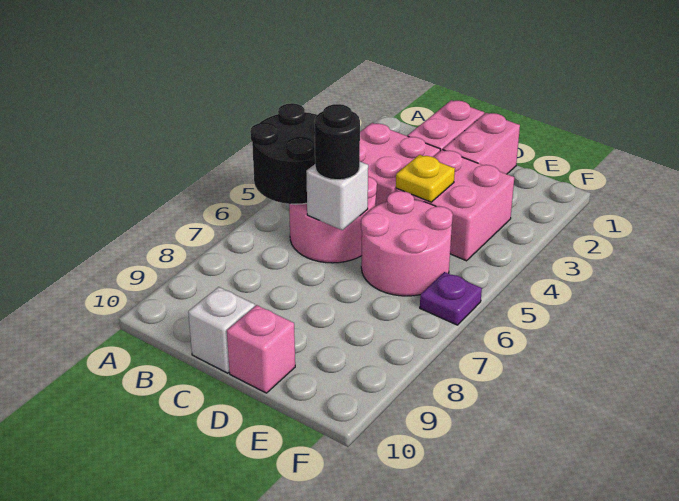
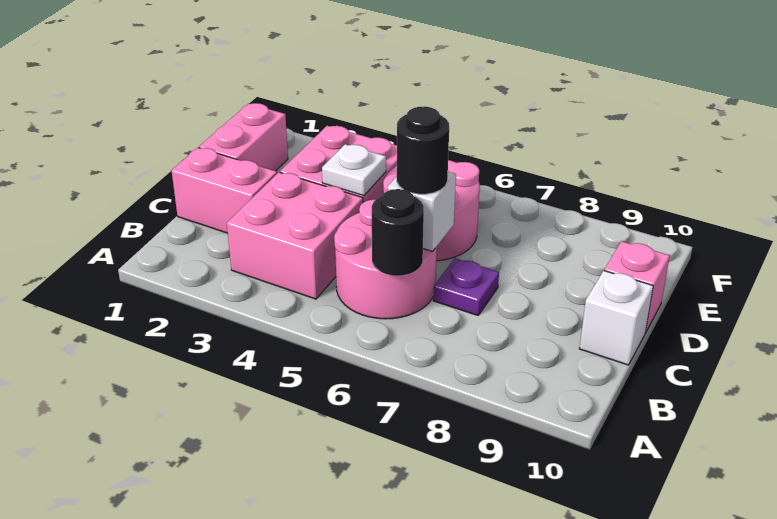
black round brick A5:B6 level 2 -> black round brick B6 level 2
pink brick D1:D2 level 1 -> pink brick D1:E1 level 1
yellow plate D4 level 2 -> white plate D4 level 2
purple plate F6 level 1 -> purple plate C7 level 1

